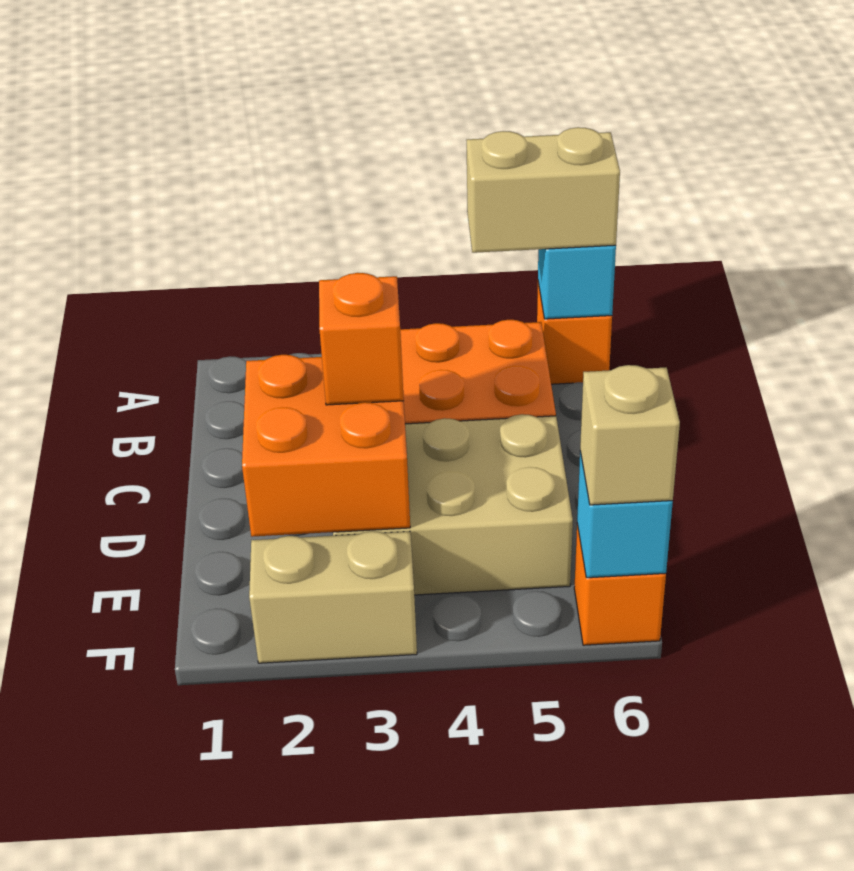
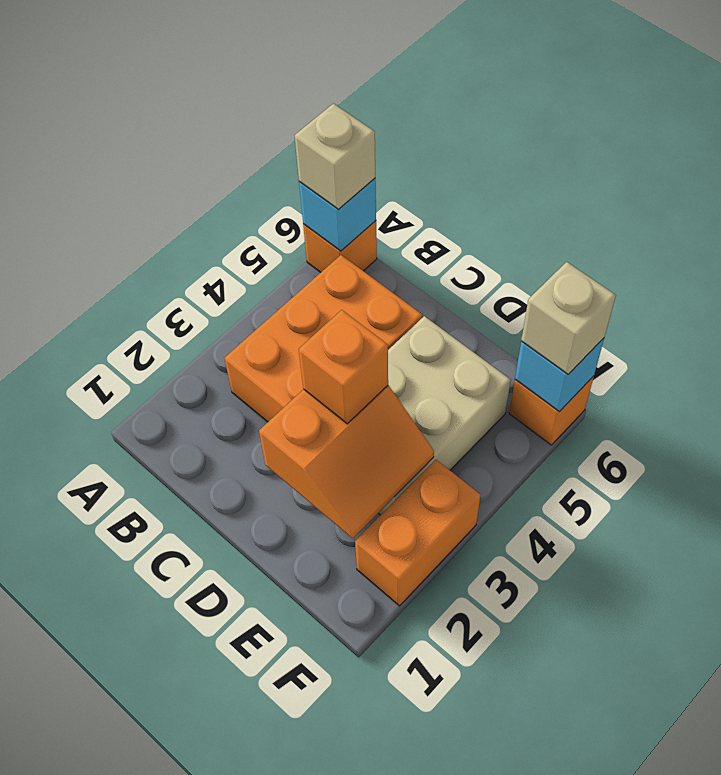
tan brick A5:A6 level 3 -> tan brick A6 level 3
orange brick D2:E3 level 2 -> orange slope D2:E3 level 2 top D
tan brick F2:F3 level 1 -> orange brick F2:F3 level 1

